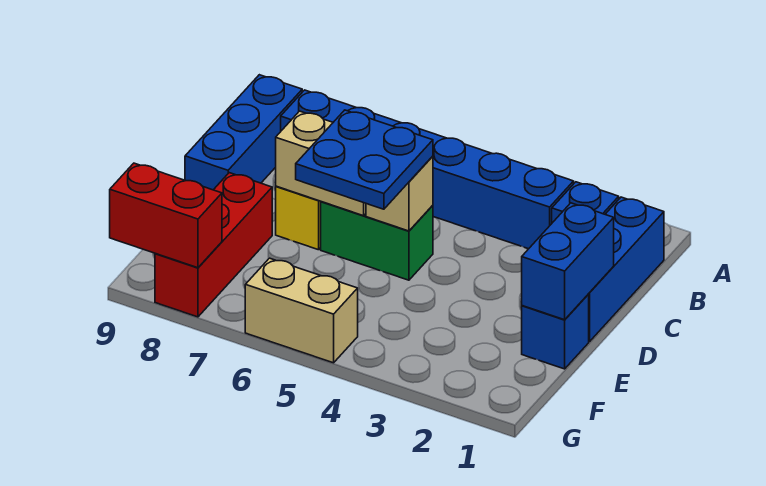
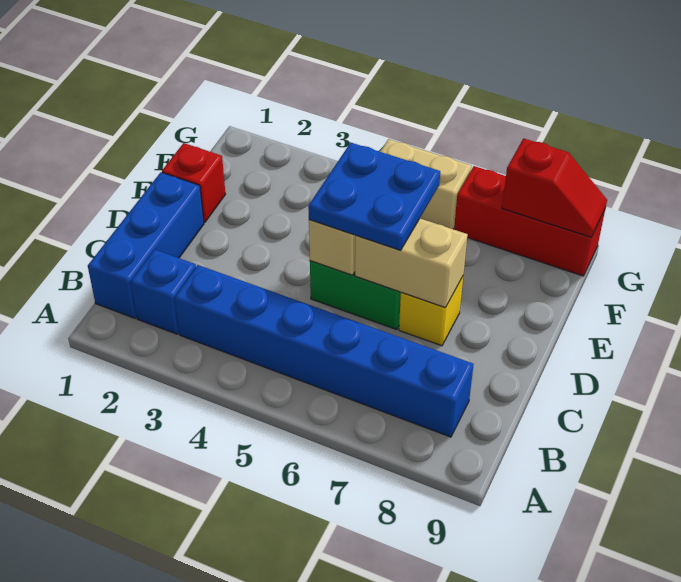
blue brick B9:D9 level 1 -> none
blue brick D1:E1 level 2 -> none
blue brick E1 level 1 -> red brick E1 level 1
red brick E8:G8 level 1 -> red brick G7:G9 level 1
red brick G8:G9 level 2 -> red slope G8:G9 level 2 top 8

